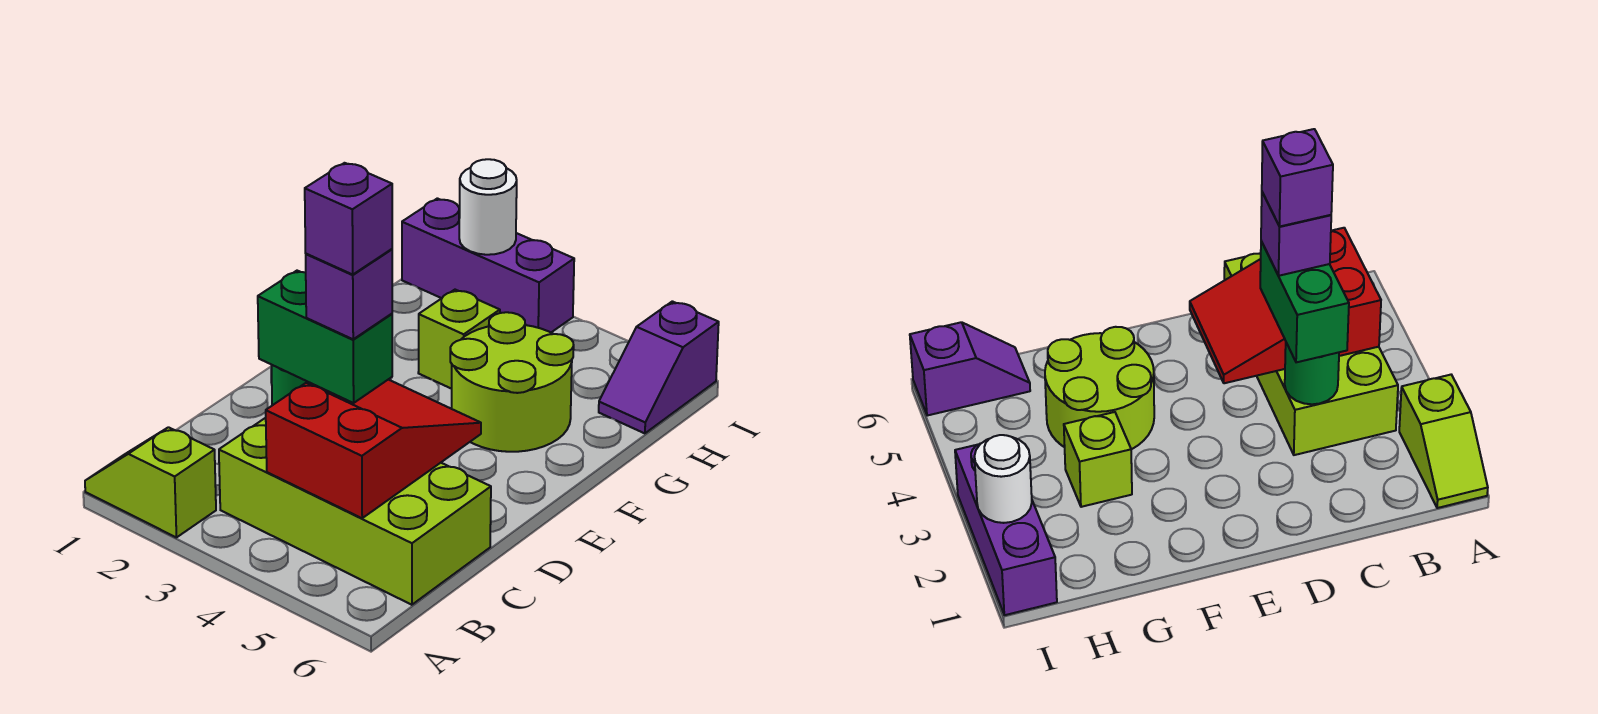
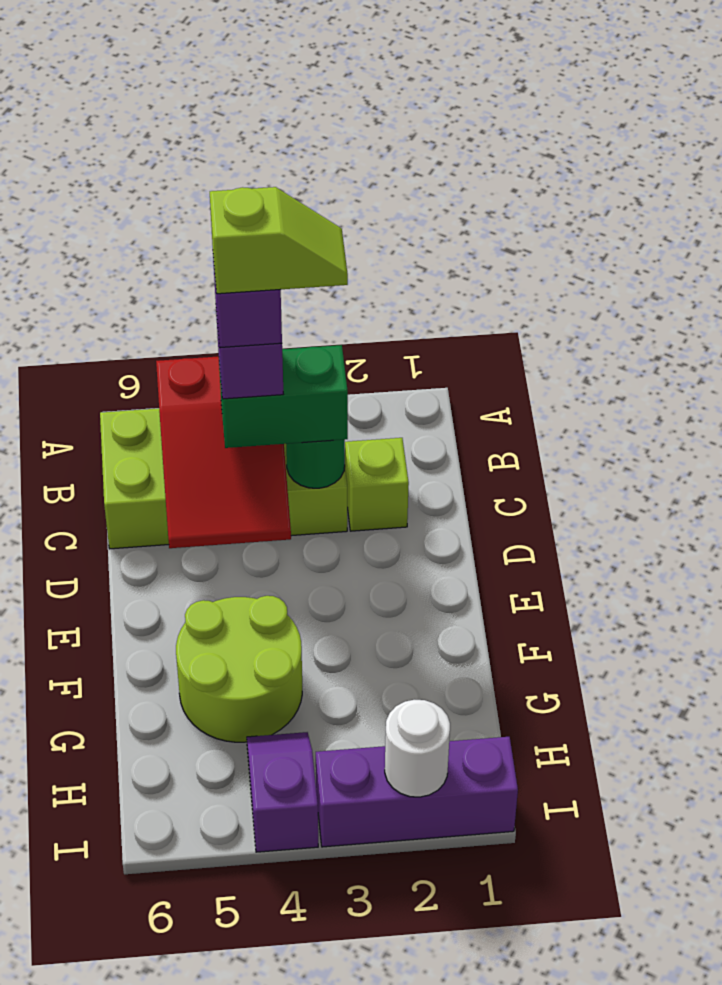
lime slope A1:A2 level 1 top 2 -> lime slope C3:C4 level 6 top 4
lime brick G3 level 1 -> lime brick C2 level 1
purple slope H6:I6 level 1 top I -> purple slope H4:I4 level 1 top I

